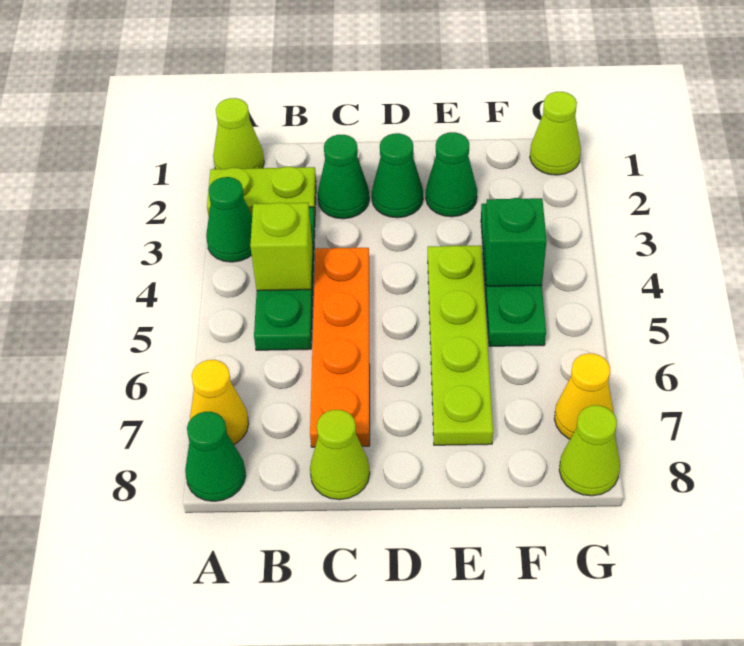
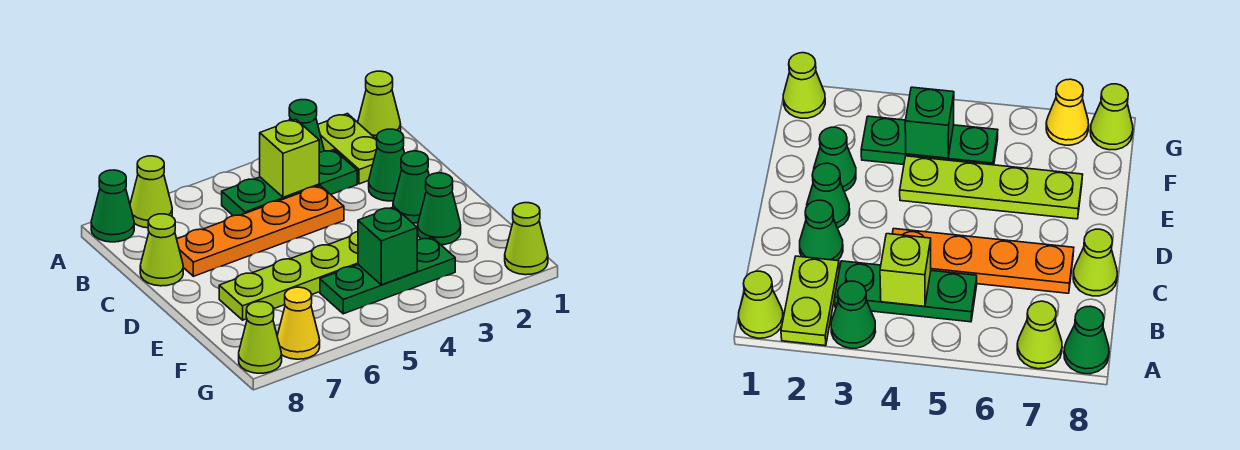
yellow cone A7 level 1 -> lime cone A7 level 1

